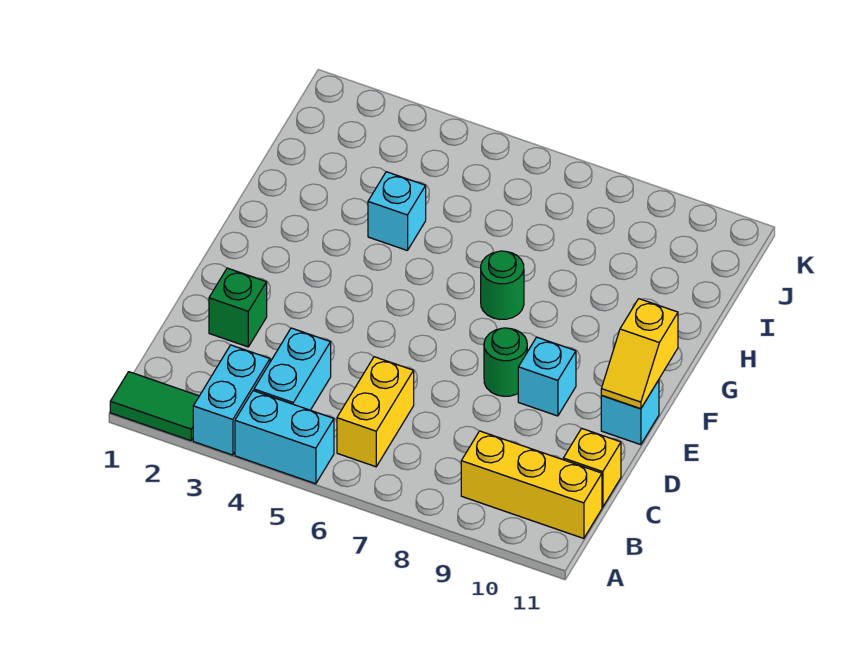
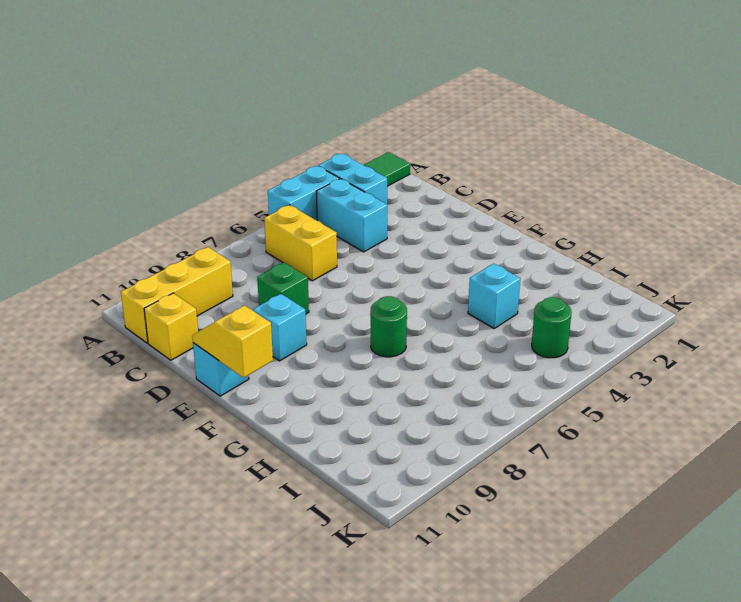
green brick D2 level 1 -> green brick D8 level 1
green round brick E8 level 1 -> green round brick J4 level 1

